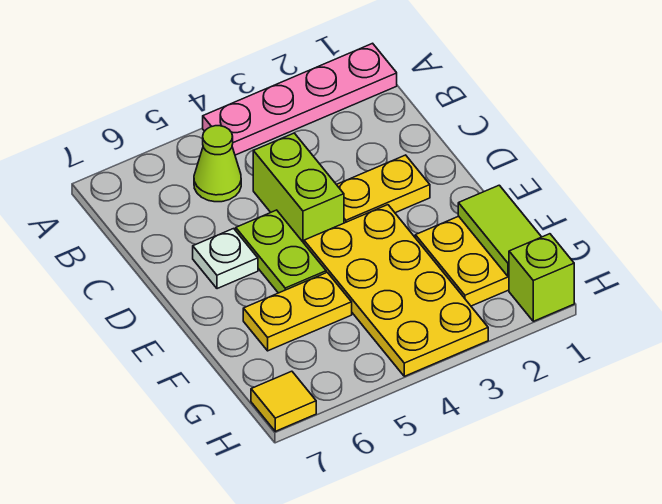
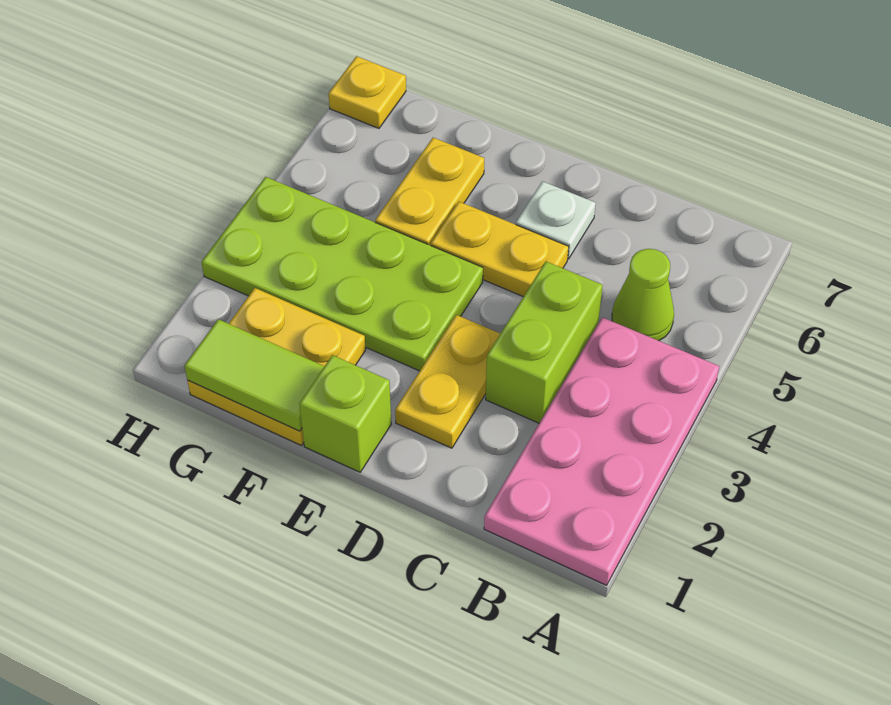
pink plate A1:A4 level 1 -> pink plate A1:B4 level 1
lime brick C4:D4 level 1 -> lime brick C3:C4 level 1
lime plate D5:E5 level 1 -> yellow plate D5:E5 level 1
yellow plate E3:H4 level 1 -> lime plate E3:H4 level 1
lime brick H1 level 1 -> lime brick E1 level 1
yellow tile H7 level 1 -> yellow plate H7 level 1

